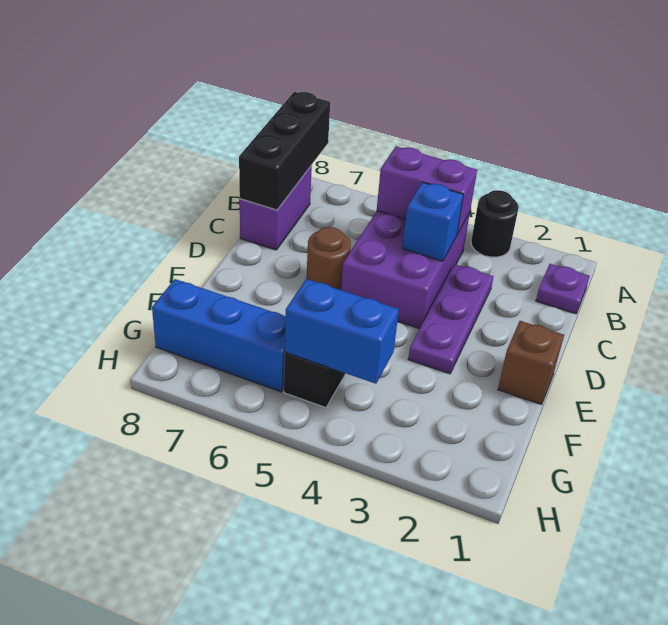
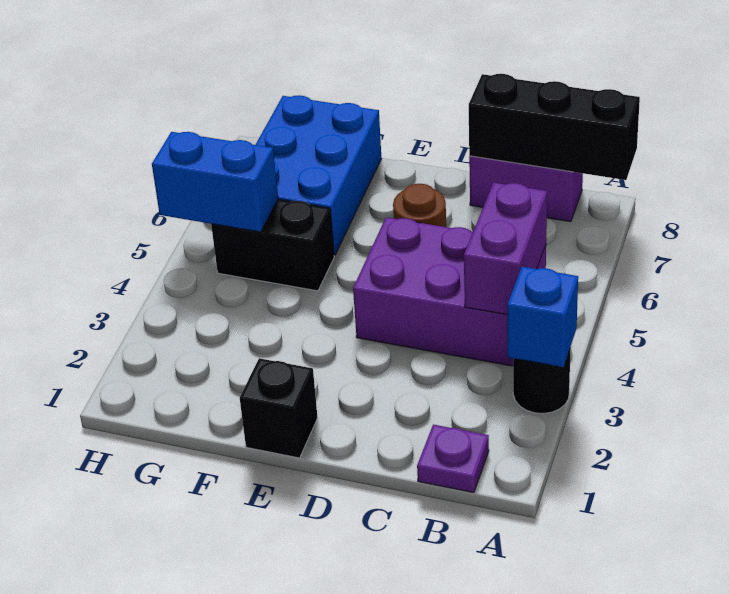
purple plate C3:E3 level 1 -> none
blue brick C4 level 2 -> blue brick A3 level 2
brown brick E1 level 1 -> black brick E1 level 1
blue brick G4:G5 level 2 -> blue brick G5:H5 level 2
blue brick G6:G8 level 1 -> blue brick F6:G8 level 1

